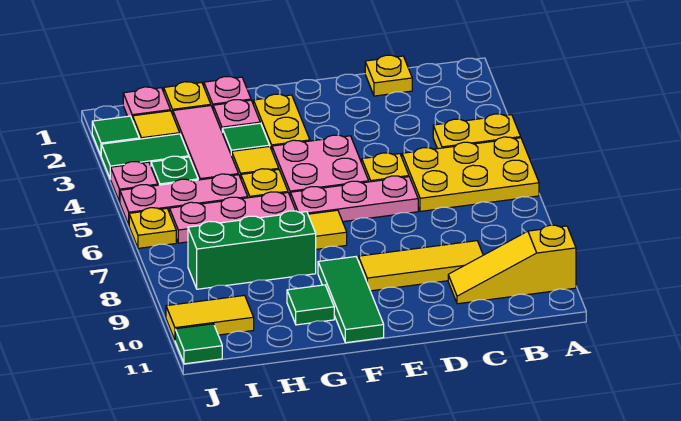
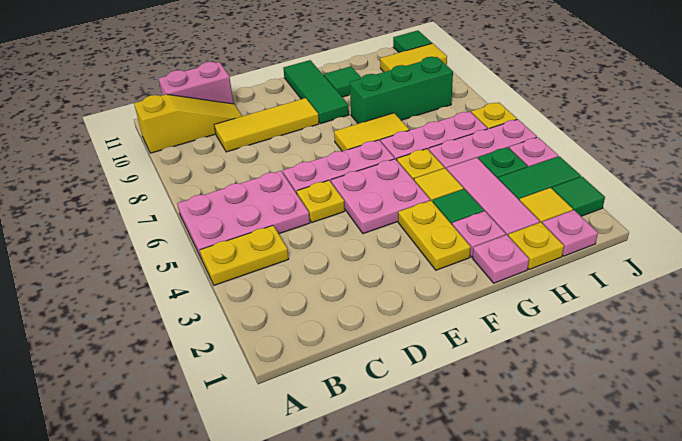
yellow plate A5:C6 level 1 -> pink plate A5:C6 level 1
none -> pink brick B11:C11 level 1
yellow plate C1 level 1 -> none

